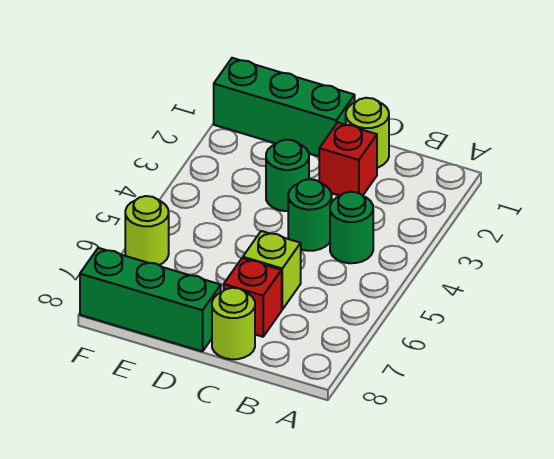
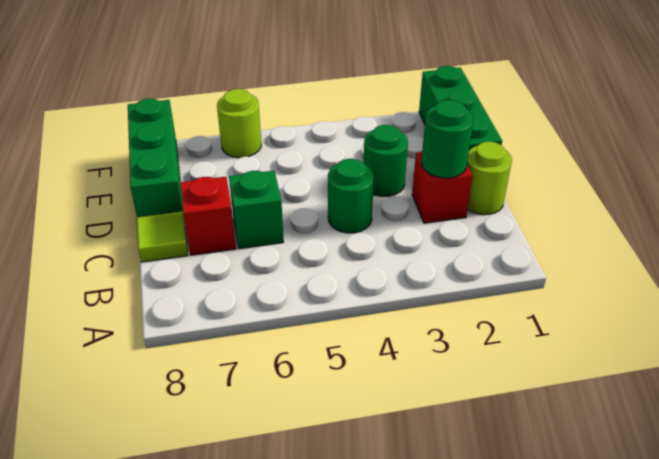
green round brick B4 level 1 -> green round brick C2 level 2
lime brick C6 level 1 -> green brick C6 level 1
lime round brick C8 level 1 -> lime tile C8 level 1

